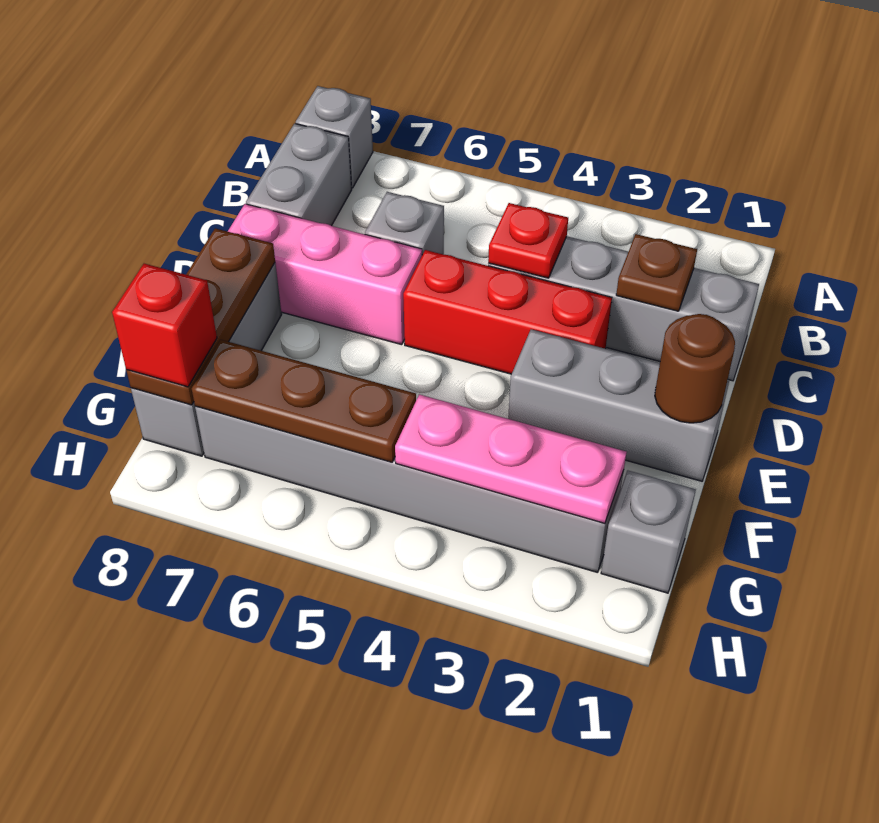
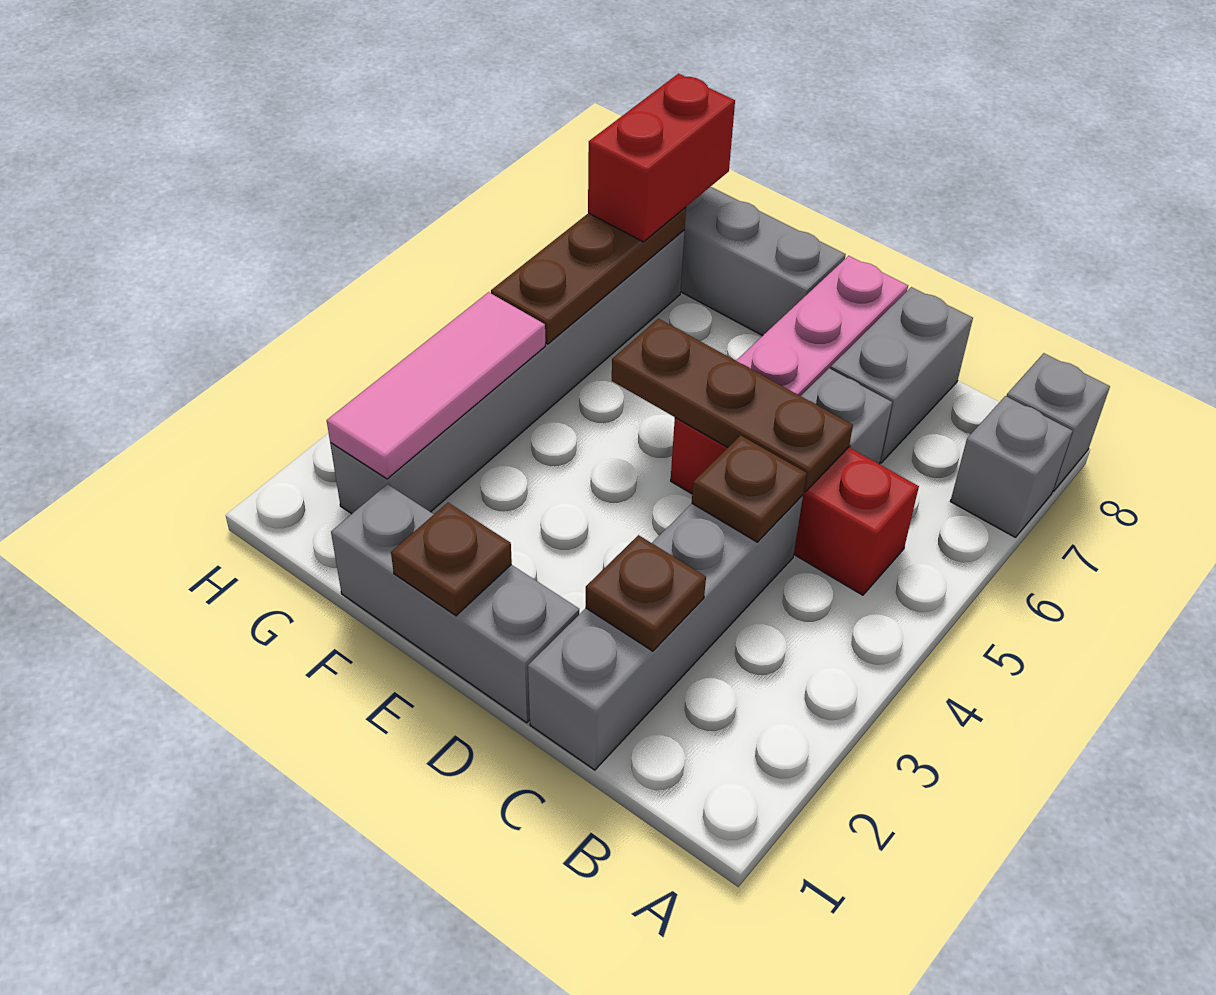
grey brick B8:C8 level 1 -> grey brick C7:C8 level 1
red plate C4 level 2 -> brown plate C4 level 2
red brick D3:D5 level 1 -> red brick B5:D5 level 1
grey brick E1:E3 level 1 -> grey brick D1:F1 level 1
brown round brick E1 level 2 -> brown plate E1 level 2
brown plate E8:G8 level 2 -> brown plate C5:E5 level 2
grey brick G1 level 1 -> grey brick A7 level 1
pink plate G2:G4 level 2 -> pink tile G2:G4 level 2
red brick G8 level 3 -> red brick G7:G8 level 3

